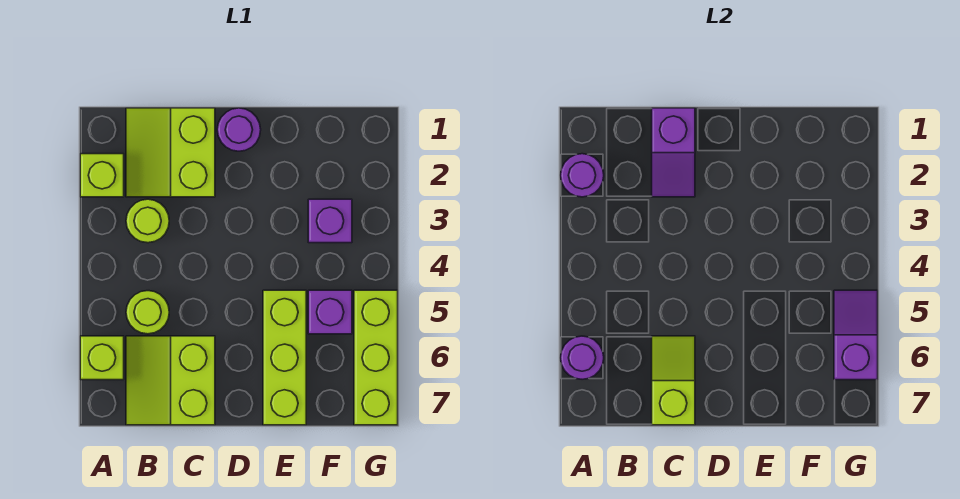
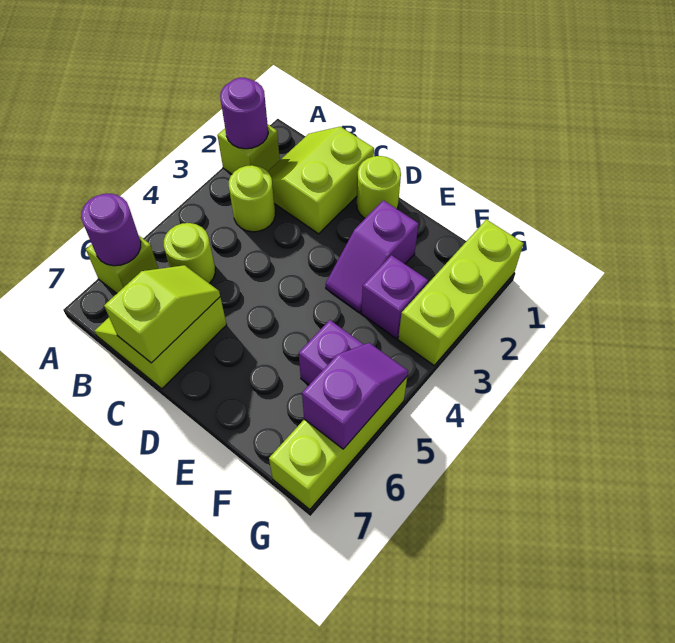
purple slope C1:C2 level 2 top 1 -> purple slope E2:E3 level 1 top 2
purple round brick D1 level 1 -> lime round brick D1 level 1
lime brick E5:E7 level 1 -> lime brick G1:G3 level 1

